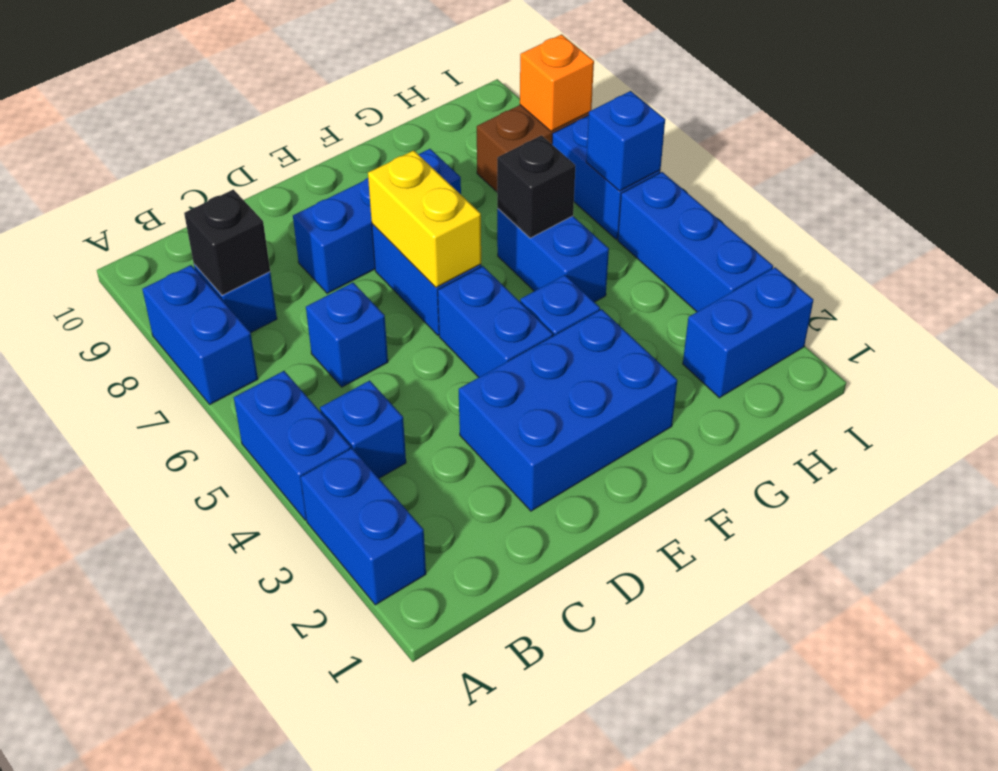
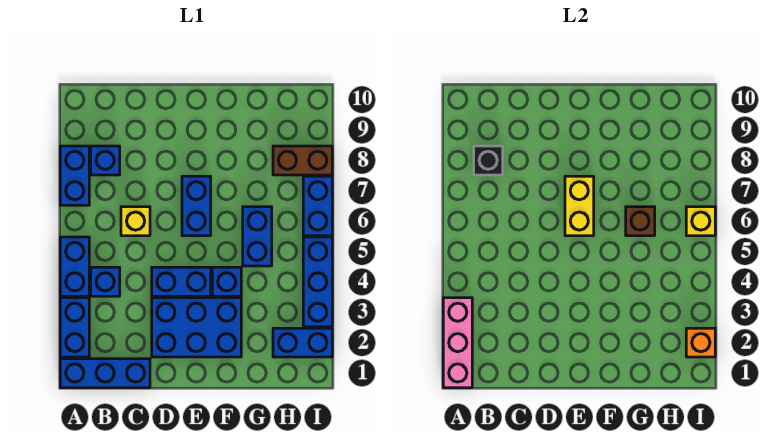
none -> pink brick A1:A3 level 2
blue brick C6 level 1 -> yellow brick C6 level 1
blue brick D8:F8 level 1 -> blue brick A1:C1 level 1
blue brick E4:E5 level 1 -> blue brick D4:E4 level 1
black brick G6 level 2 -> brown brick G6 level 2
blue brick I6 level 2 -> yellow brick I6 level 2
orange brick I8 level 2 -> orange brick I2 level 2

